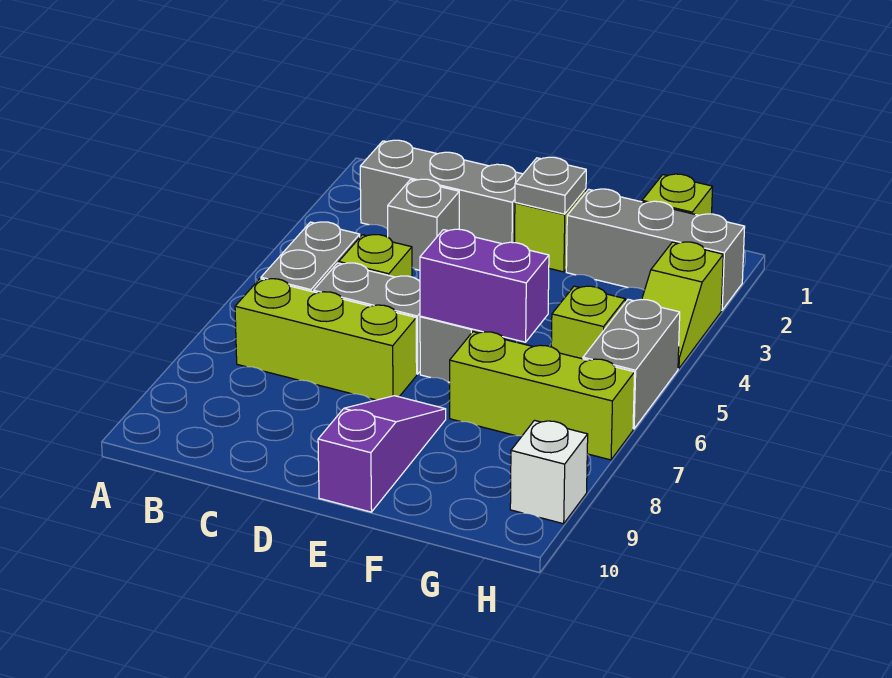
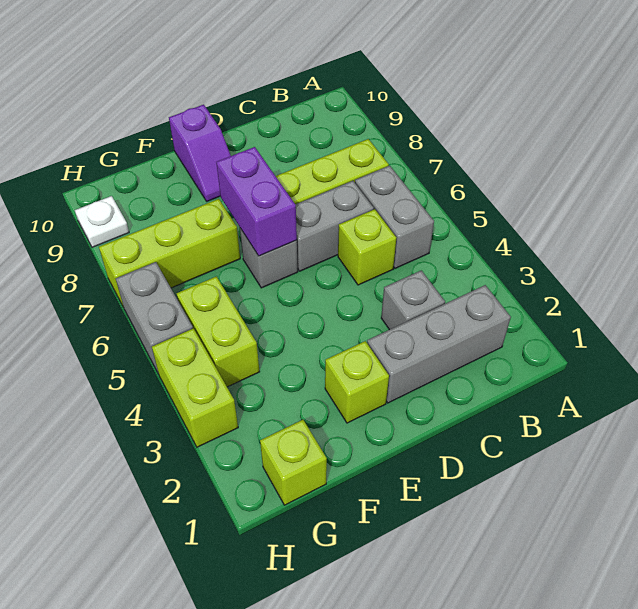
grey plate E2 level 2 -> none
purple brick E6:F6 level 2 -> purple brick E6:E7 level 2
purple slope E8:E10 level 1 top 10 -> purple slope E9:E10 level 1 top 10
grey brick F2:H2 level 1 -> none
lime brick G5 level 1 -> lime brick G4:G5 level 1
lime slope H3:H4 level 1 top 3 -> lime brick H3:H4 level 1
white brick H9 level 1 -> white plate H9 level 1

